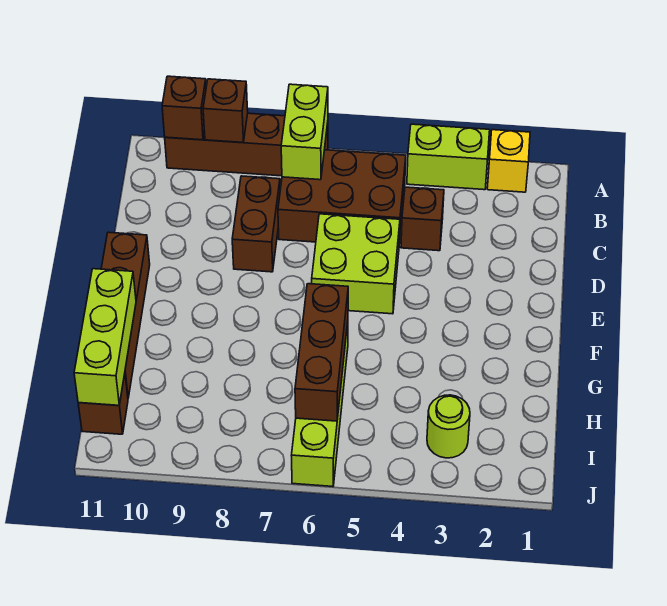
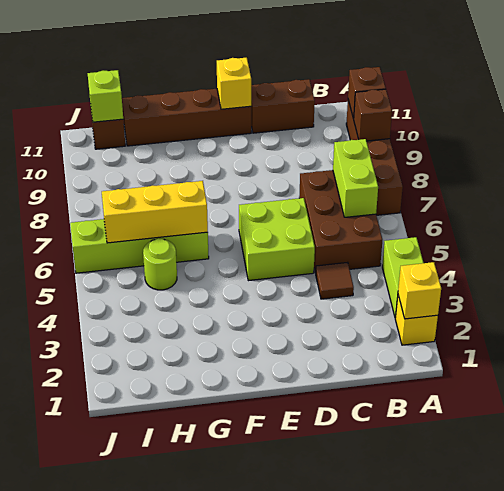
none -> yellow brick A2 level 2
lime brick A7:B7 level 2 -> lime brick B6:B7 level 2
brown brick C4 level 1 -> brown tile C4 level 1
brown brick C8:D8 level 1 -> brown brick C11:D11 level 1
none -> yellow brick E11 level 2
brown brick G6:I6 level 2 -> yellow brick G6:I6 level 2
lime brick G11:I11 level 2 -> lime brick I11 level 2
lime round brick I3 level 1 -> lime round brick H5 level 1

